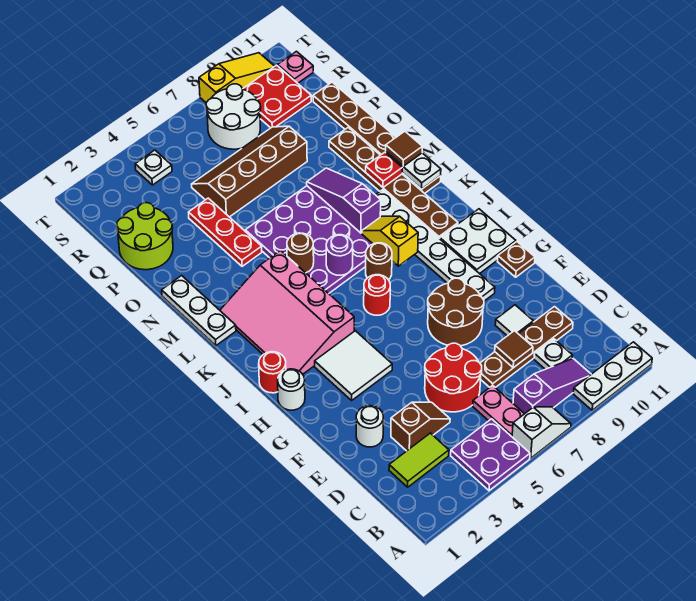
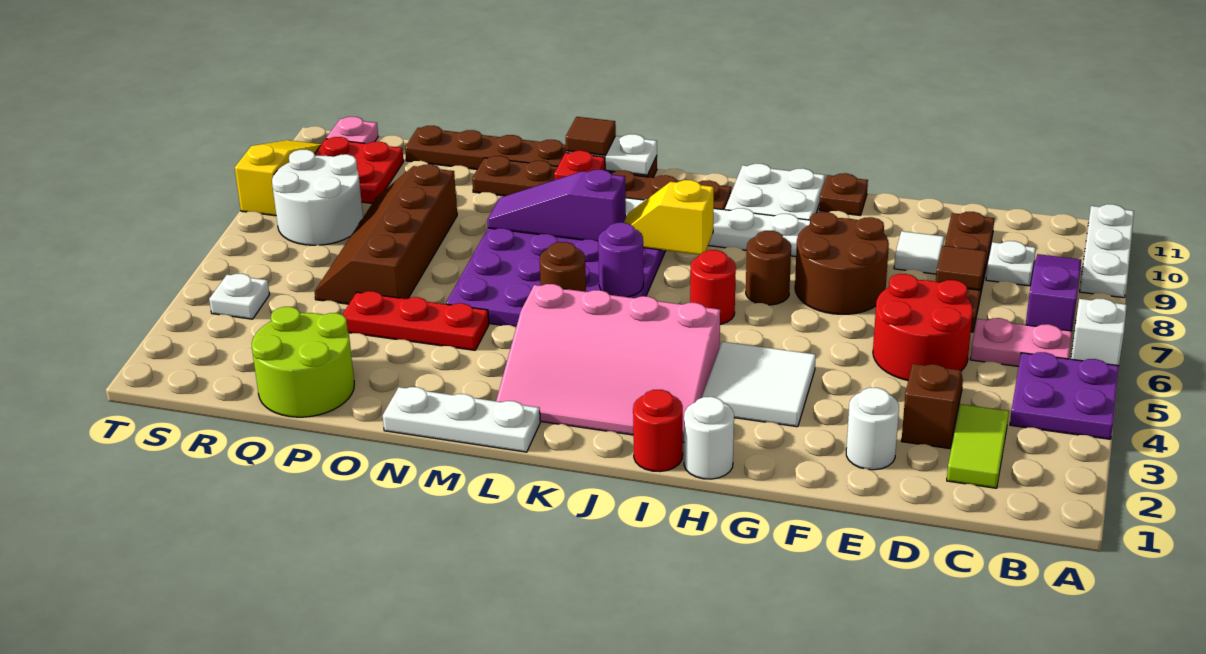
brown round brick J7 level 1 -> brown round brick H7 level 1

